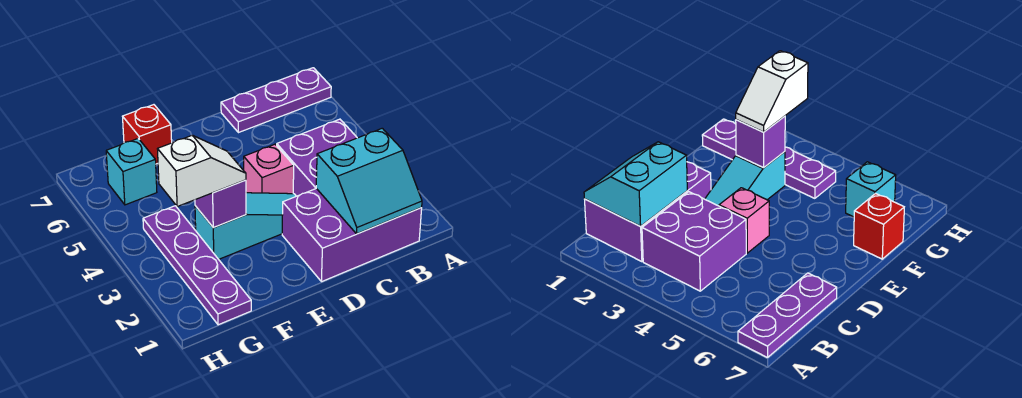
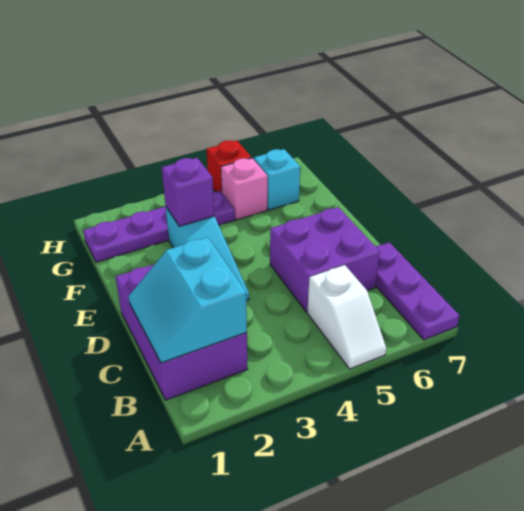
purple brick B3:C4 level 1 -> purple brick C5:D6 level 1
pink brick D4 level 1 -> pink brick G5 level 1
white slope F3:G3 level 3 top G -> white slope A5:B5 level 1 top B
red brick F7 level 1 -> red brick H5 level 1

